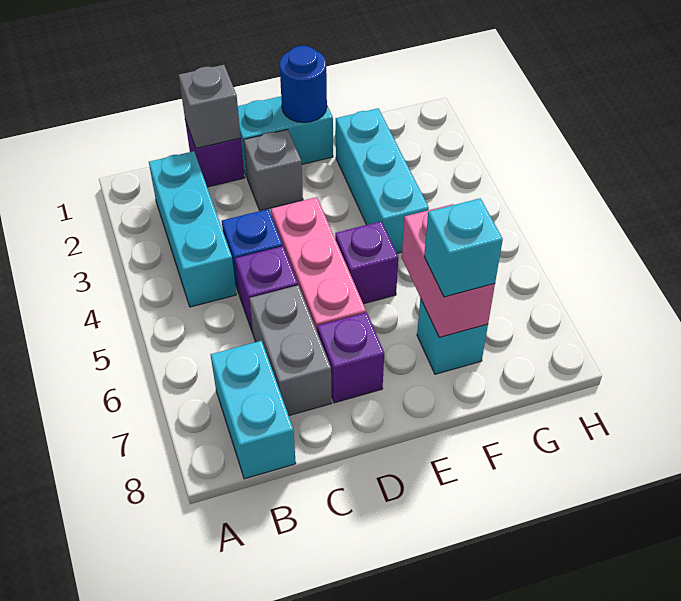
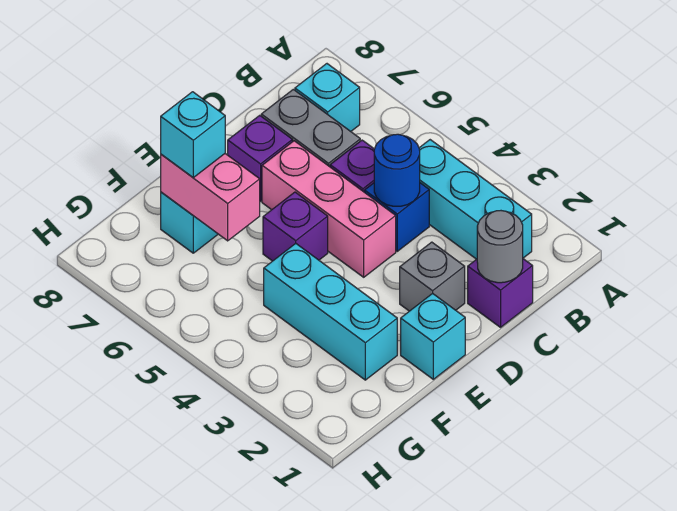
cyan brick B7:B8 level 1 -> cyan brick B7 level 1
grey brick C1 level 2 -> grey round brick C1 level 2
cyan brick D1:E1 level 1 -> cyan brick E1 level 1
blue round brick E1 level 2 -> blue round brick C4 level 2

